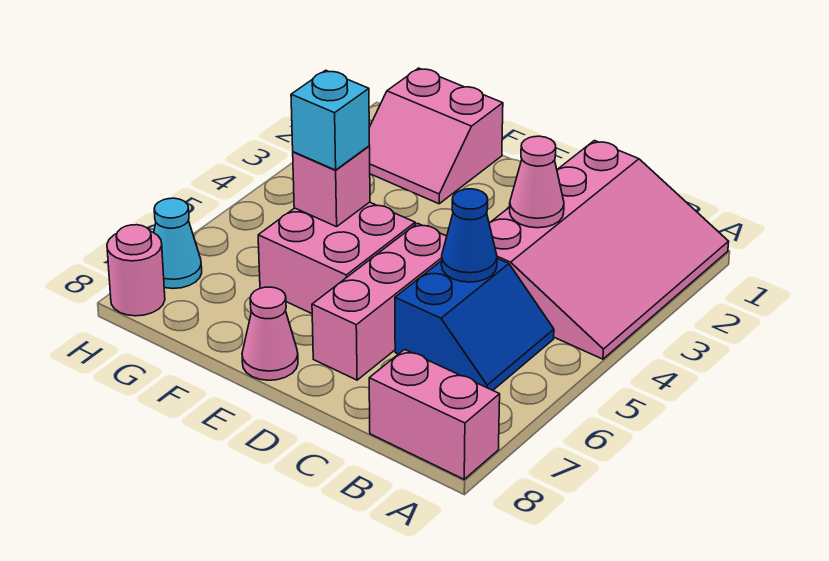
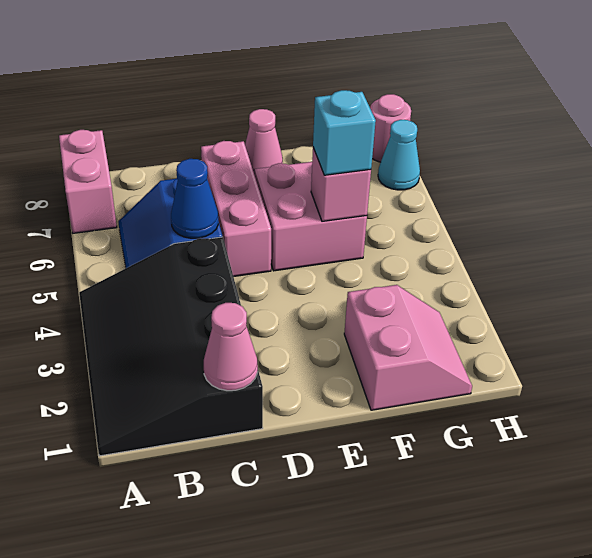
pink slope A1:C4 level 1 top C -> black slope A1:C4 level 1 top C
pink brick A8:B8 level 1 -> pink brick A7:A8 level 1
pink cone C3 level 2 -> pink cone C1 level 2
pink slope F1:G2 level 1 top 1 -> pink slope F1:G2 level 1 top F

